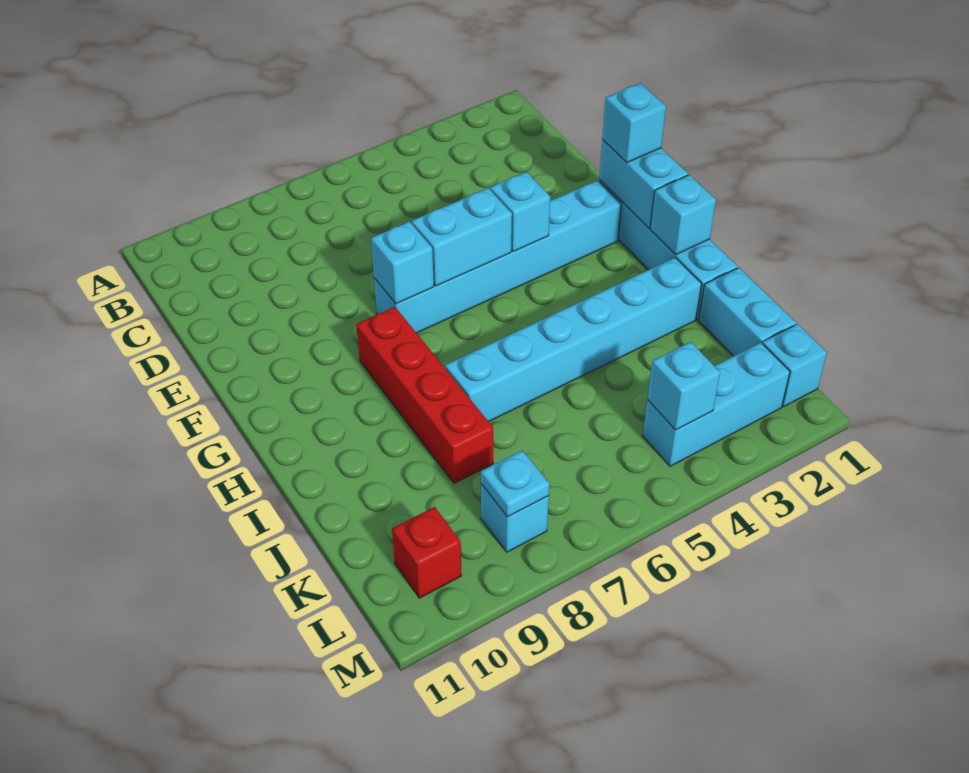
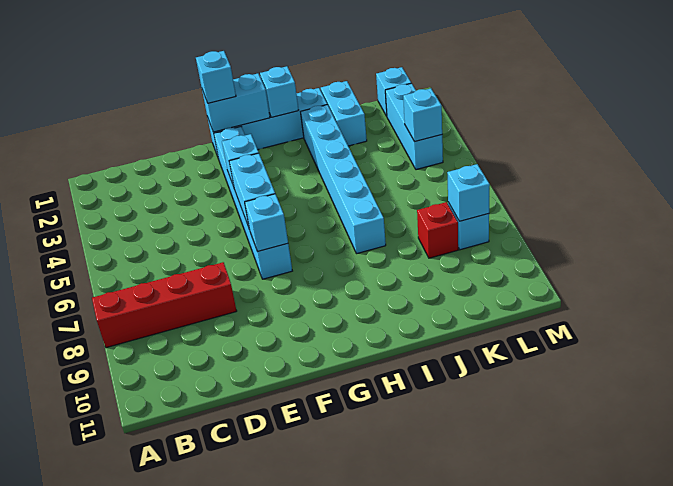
red brick G8:J8 level 1 -> red brick A8:D8 level 1
cyan brick J1:K1 level 1 -> cyan brick J1:J2 level 1
cyan plate L8 level 2 -> cyan brick L8 level 2
red brick L10 level 1 -> red brick K8 level 1

